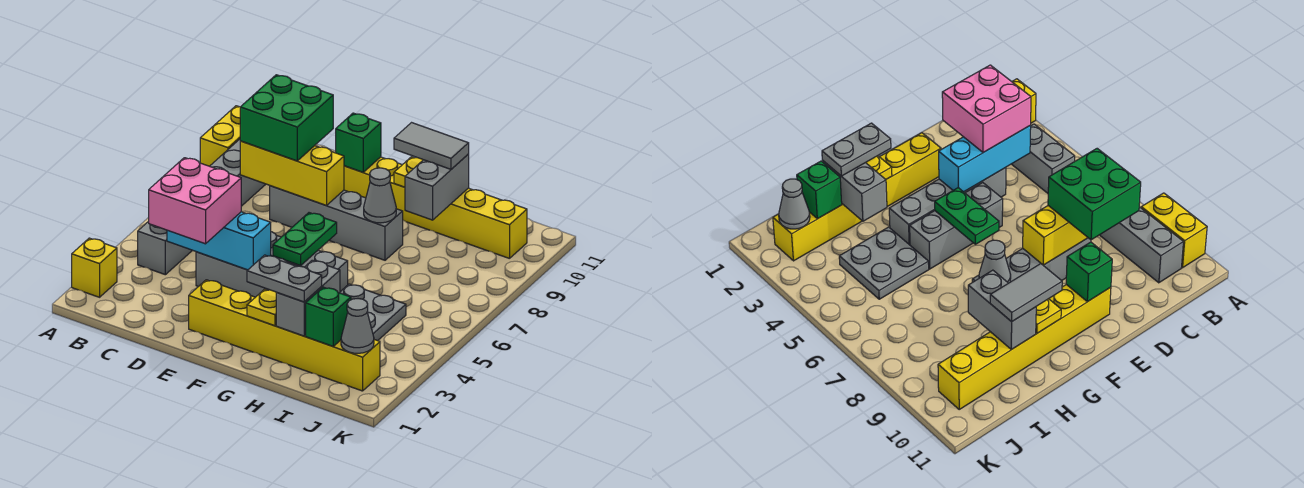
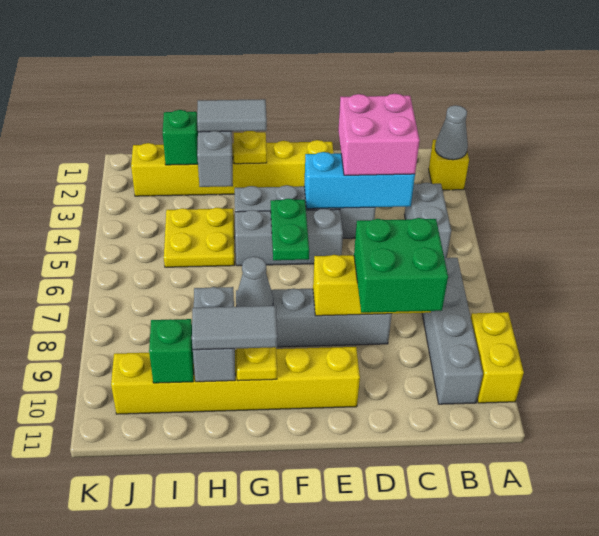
green brick E10 level 2 -> green brick I10 level 2
grey plate G2:H2 level 3 -> grey tile G2:H2 level 3
grey plate H4:I5 level 1 -> yellow plate H4:I5 level 1
grey cone J2 level 2 -> grey cone A2 level 2

